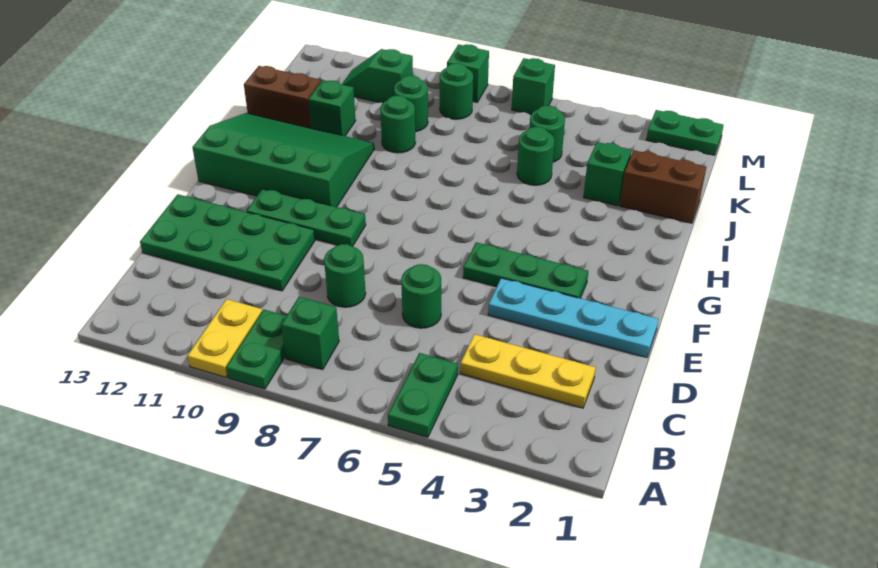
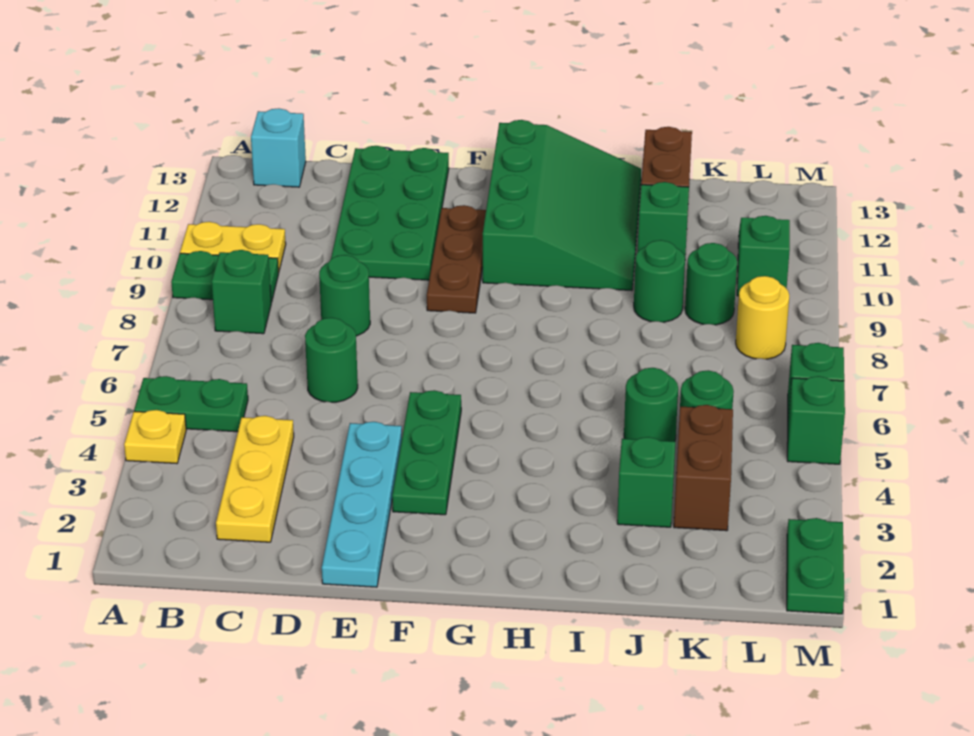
none -> yellow plate A4 level 1
none -> cyan brick B13 level 1
green plate F9:F11 level 1 -> brown plate F9:F11 level 1
brown brick J1:J2 level 1 -> brown brick K3:K4 level 1
green round brick L8 level 1 -> yellow round brick L8 level 1
green brick M8 level 1 -> green brick M5 level 1

